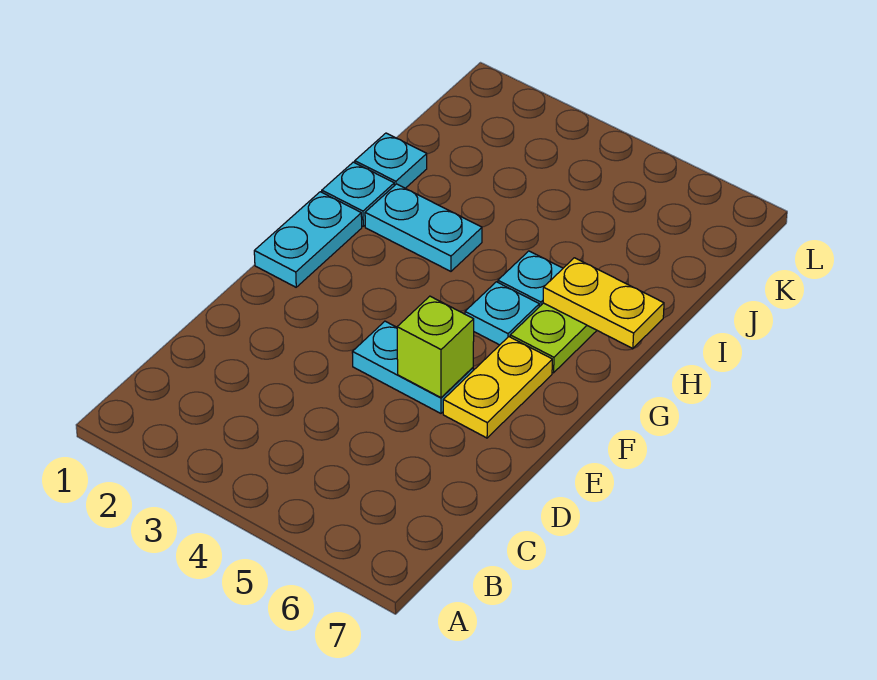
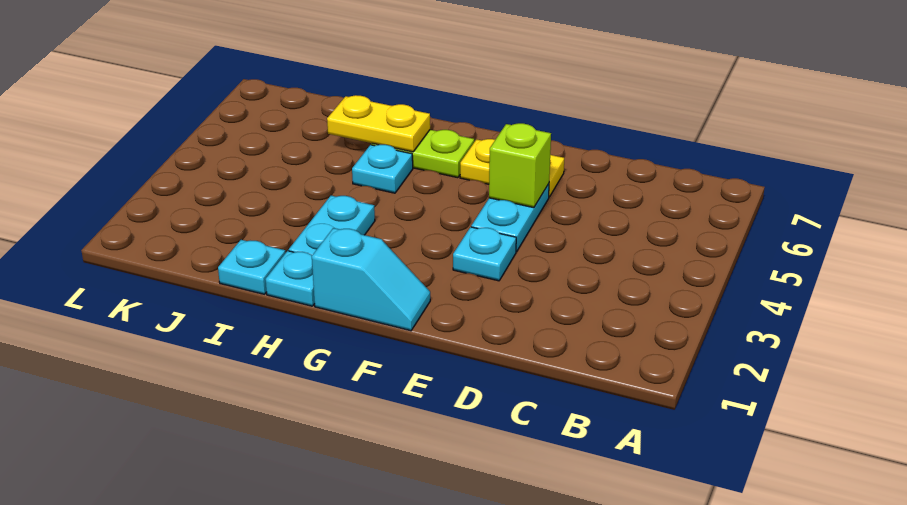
cyan plate F1:G1 level 1 -> cyan slope F1:G1 level 1 top G
cyan plate G5 level 1 -> cyan plate E3 level 1
yellow plate H6:H7 level 2 -> yellow plate H6:I6 level 2

